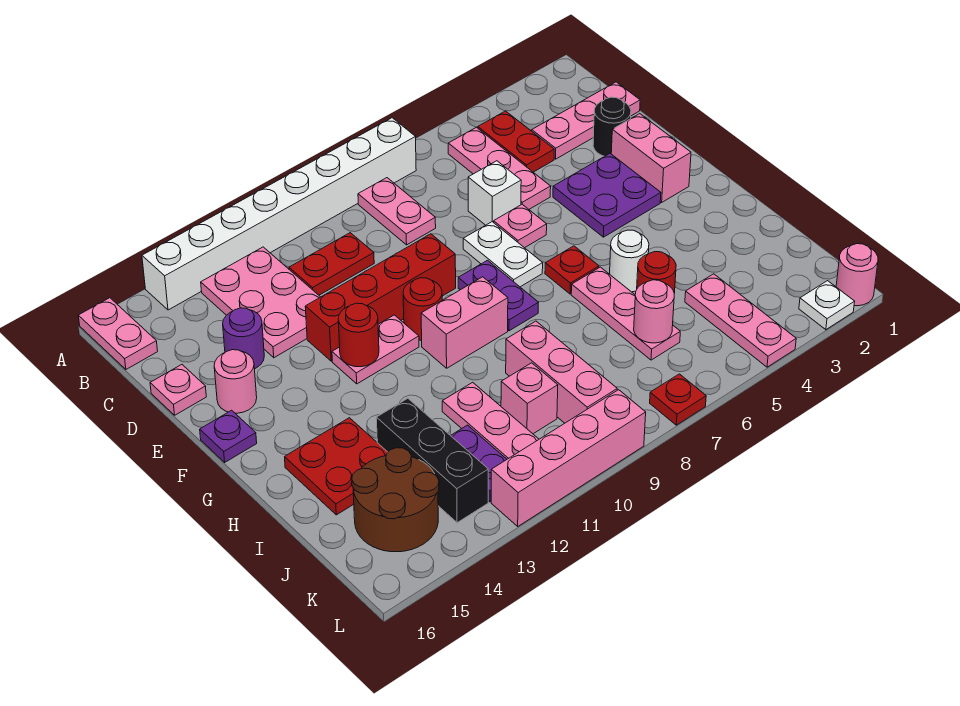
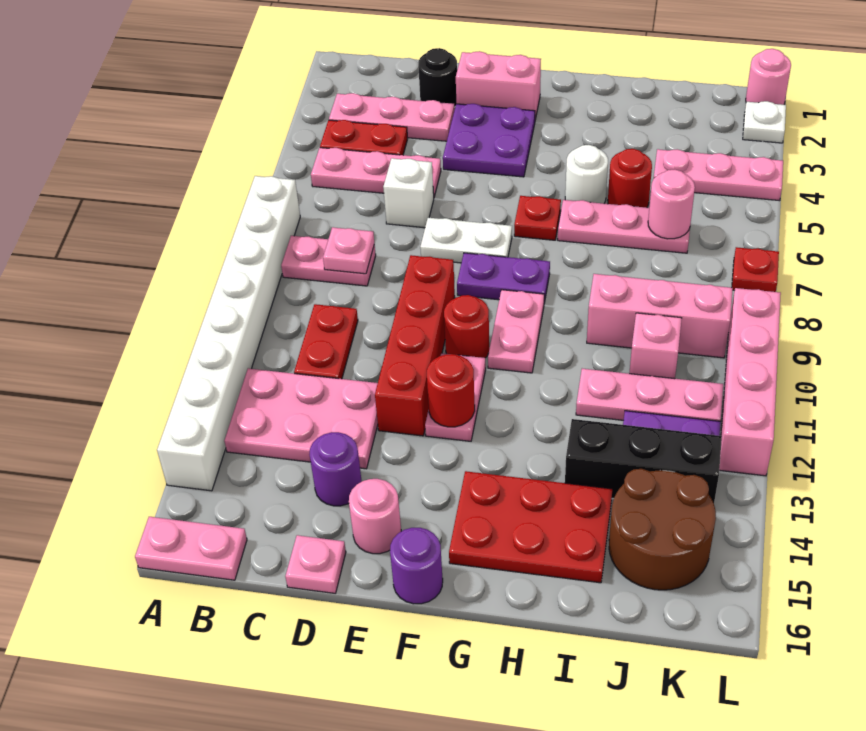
pink plate C1:C3 level 1 -> pink plate B3:D3 level 1
pink plate E6 level 1 -> pink plate C8 level 2
purple plate F16 level 1 -> purple round brick F16 level 1
pink brick G9:G10 level 1 -> pink plate G9:G10 level 1
red plate H14:I15 level 1 -> red plate G14:I15 level 1

